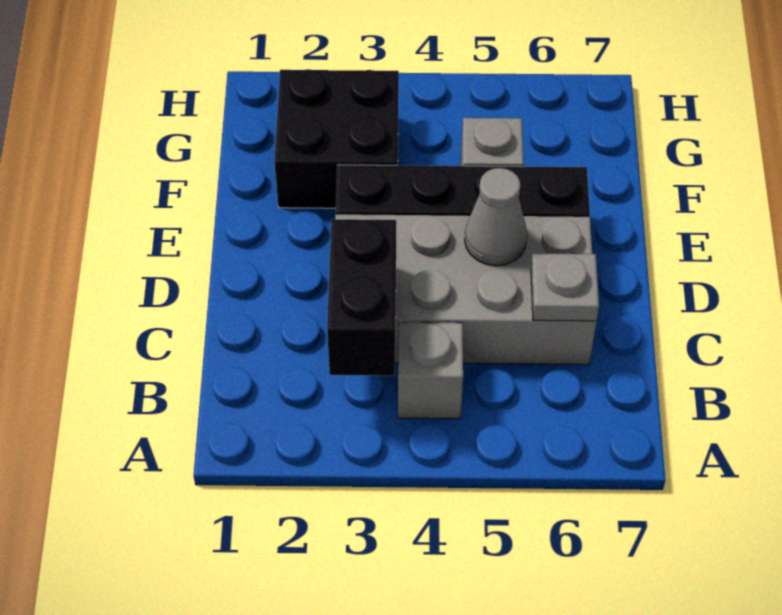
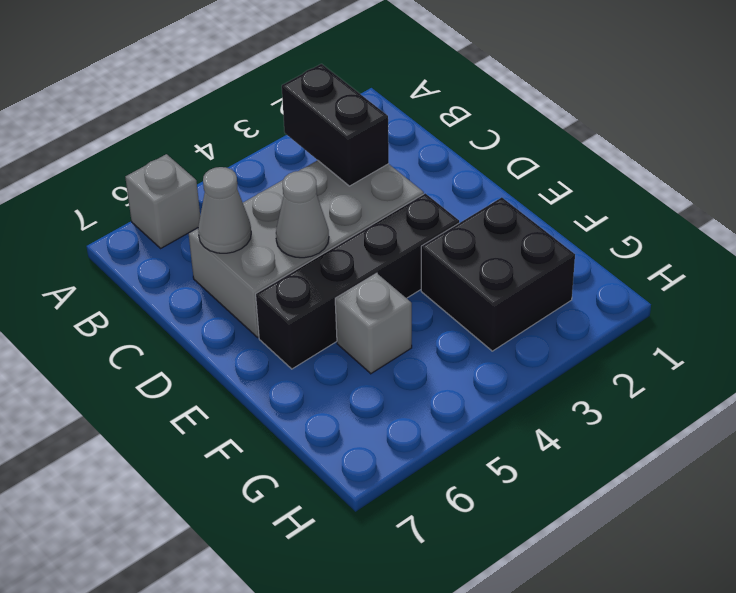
grey brick B4 level 1 -> grey brick A6 level 1
grey plate C6 level 2 -> grey cone C6 level 2

